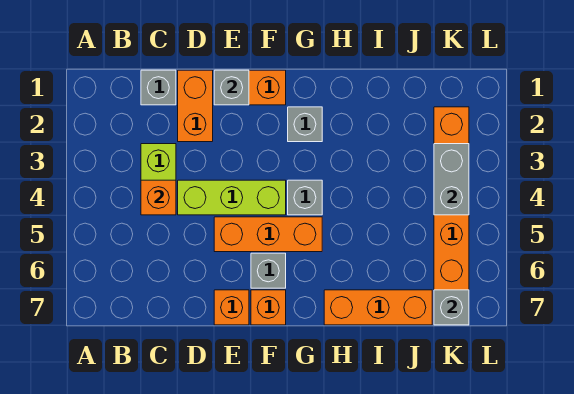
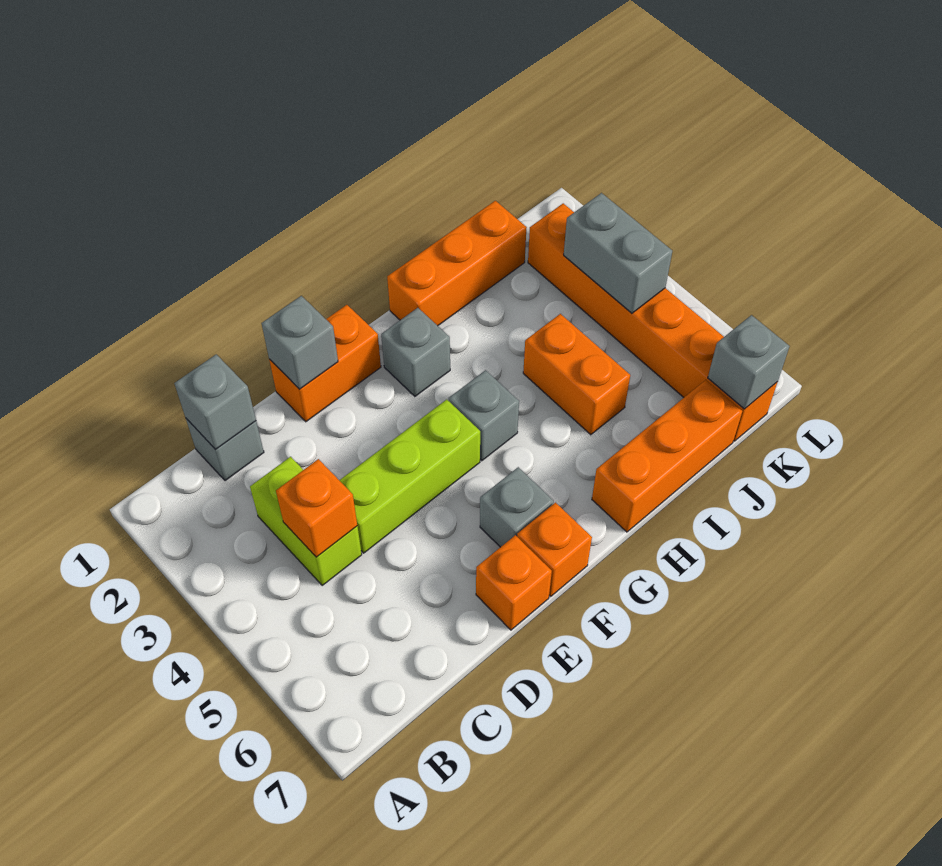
none -> grey brick C1 level 2
orange brick D1:D2 level 1 -> orange brick I4:I5 level 1
orange brick E5:G5 level 1 -> orange brick H1:J1 level 1

